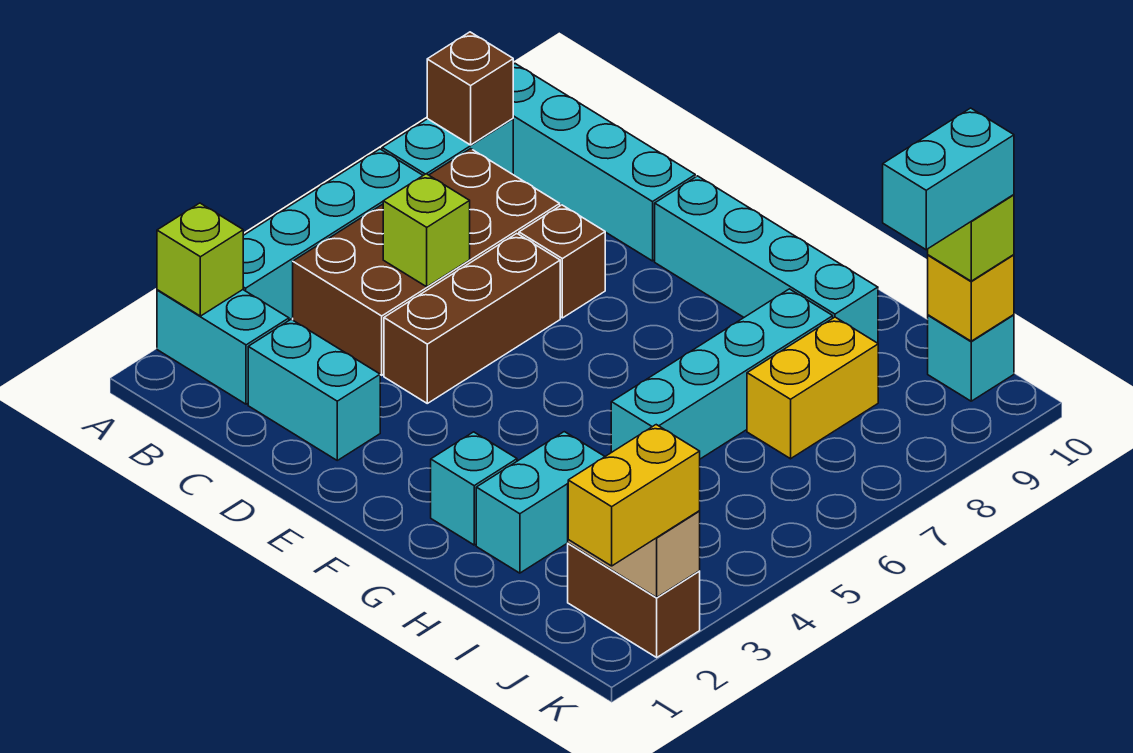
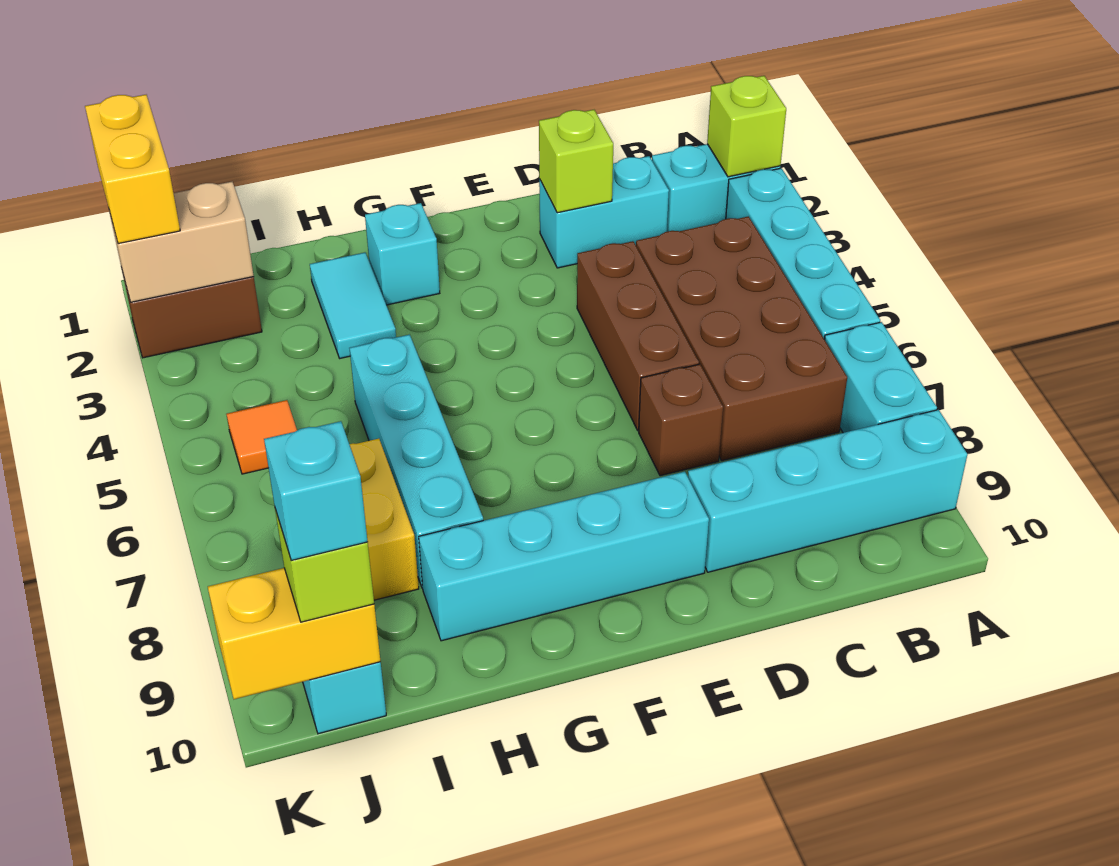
brown brick A8 level 2 -> none
lime brick C5 level 2 -> lime brick D2 level 2
cyan brick H2:H3 level 1 -> cyan tile H2:H3 level 1
none -> orange tile J5 level 1
cyan brick J9:J10 level 4 -> cyan brick J10 level 4
yellow brick J10 level 2 -> yellow brick J10:K10 level 2

